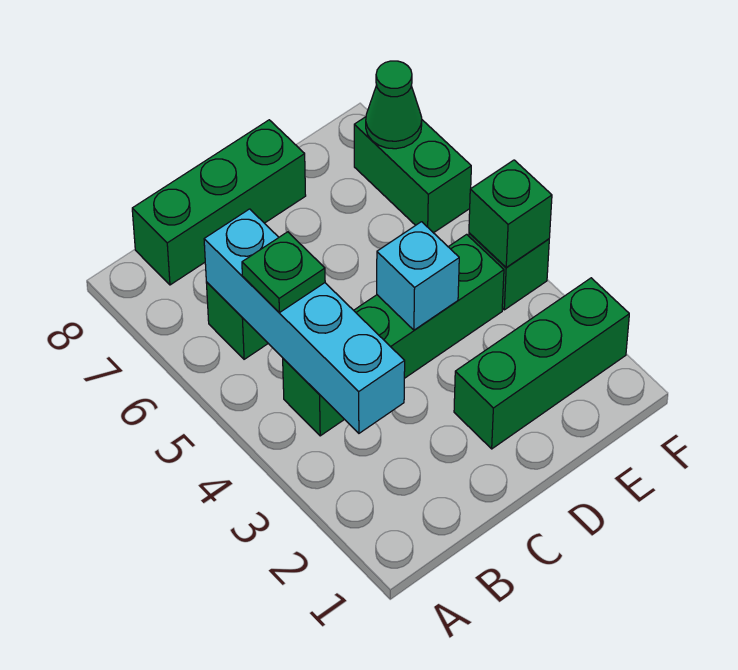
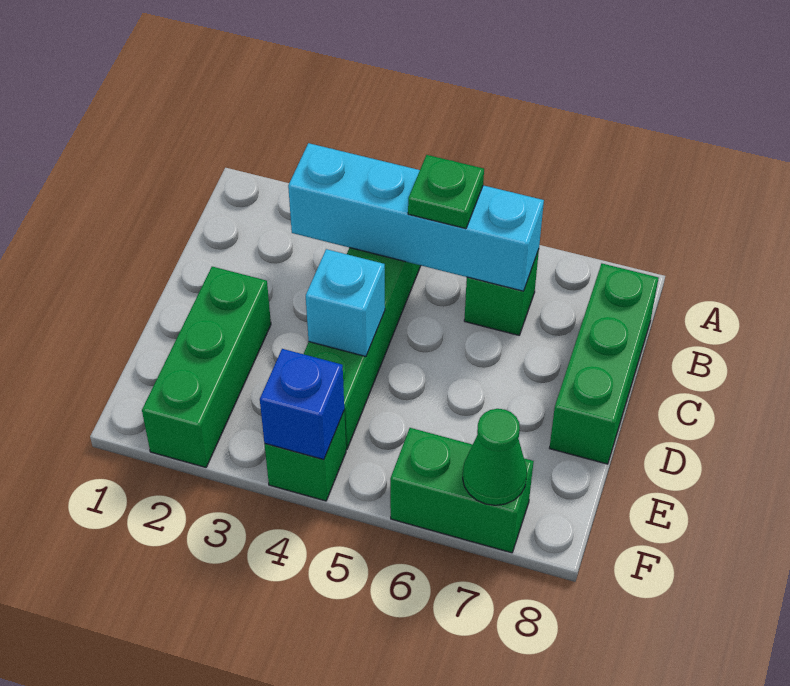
green brick F4 level 2 -> blue brick F4 level 2

